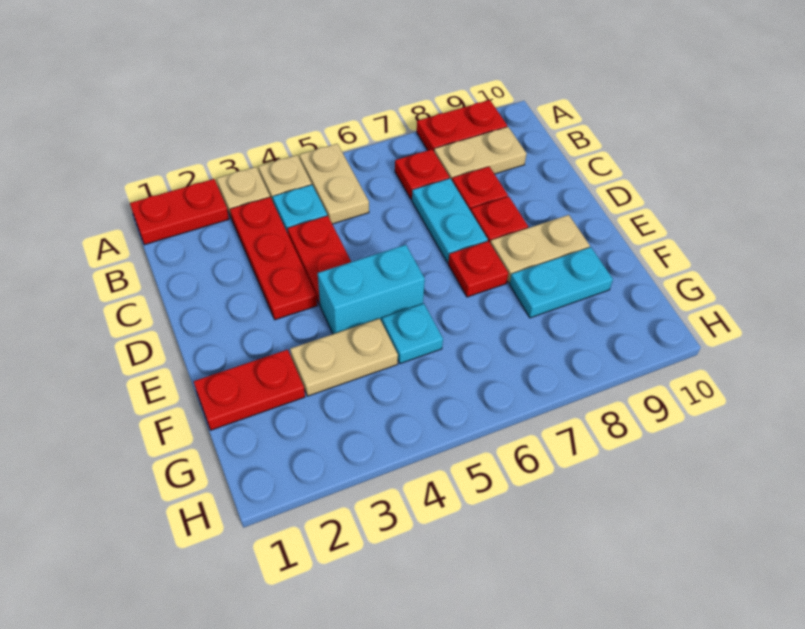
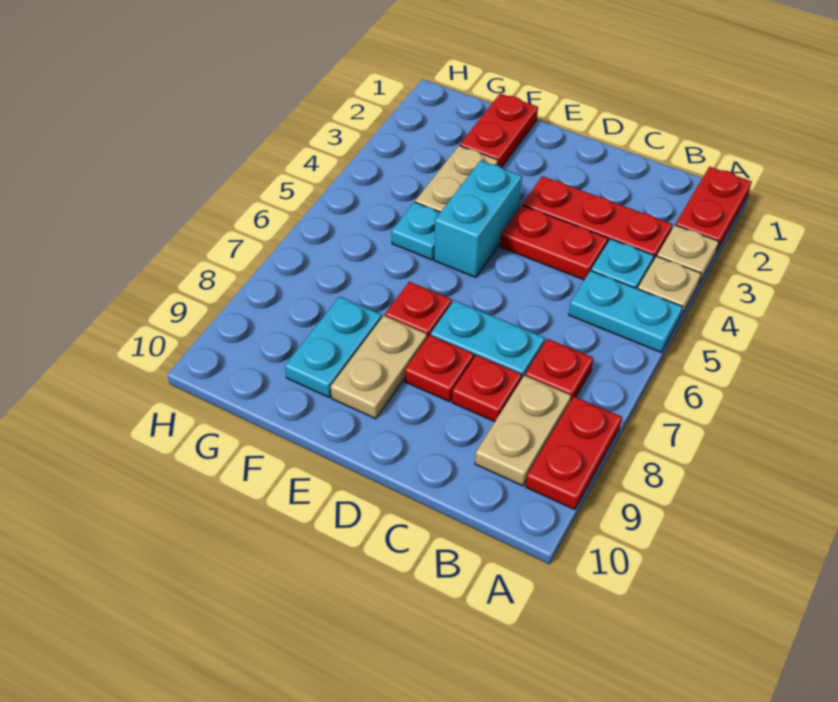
tan plate A5:B5 level 1 -> cyan plate A5:B5 level 1

